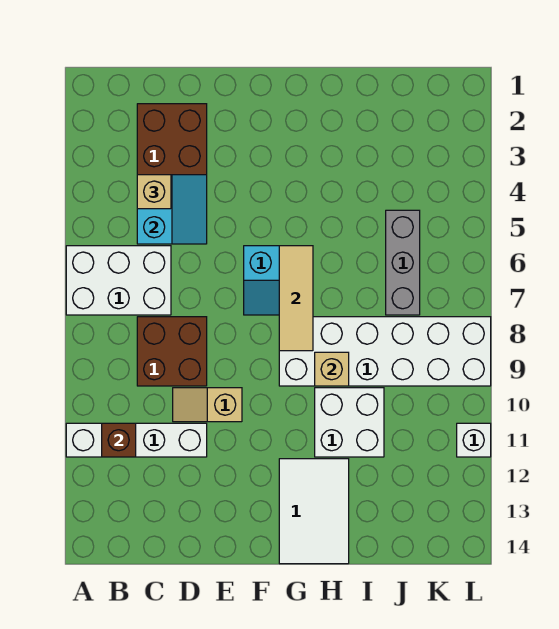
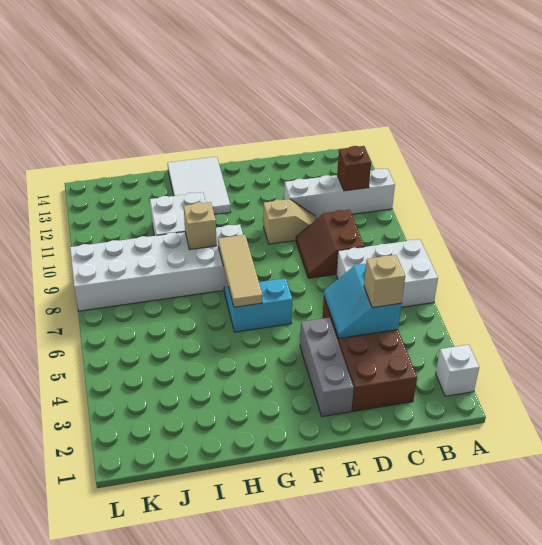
brown brick C8:D9 level 1 -> brown slope C8:D9 level 1 top C
grey brick J5:J7 level 1 -> grey brick E2:E4 level 1
white brick L11 level 1 -> white brick A2 level 1

